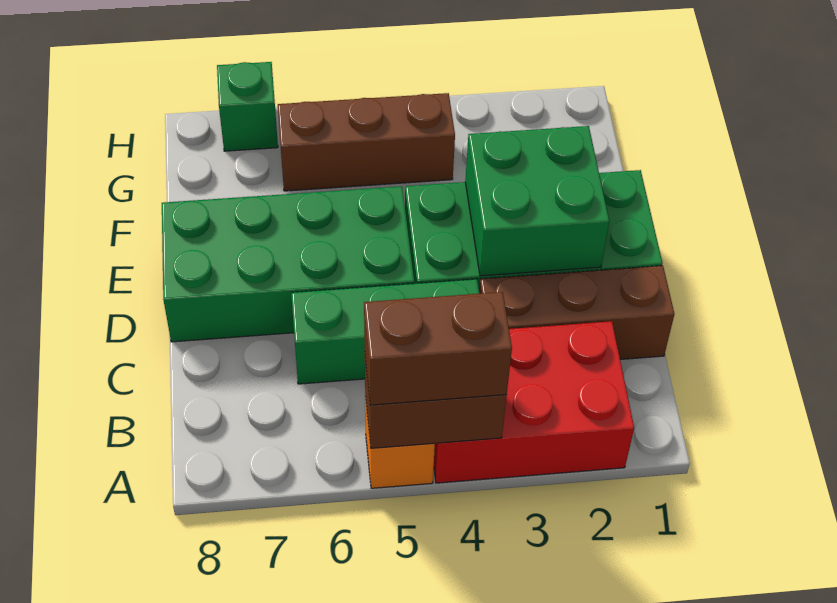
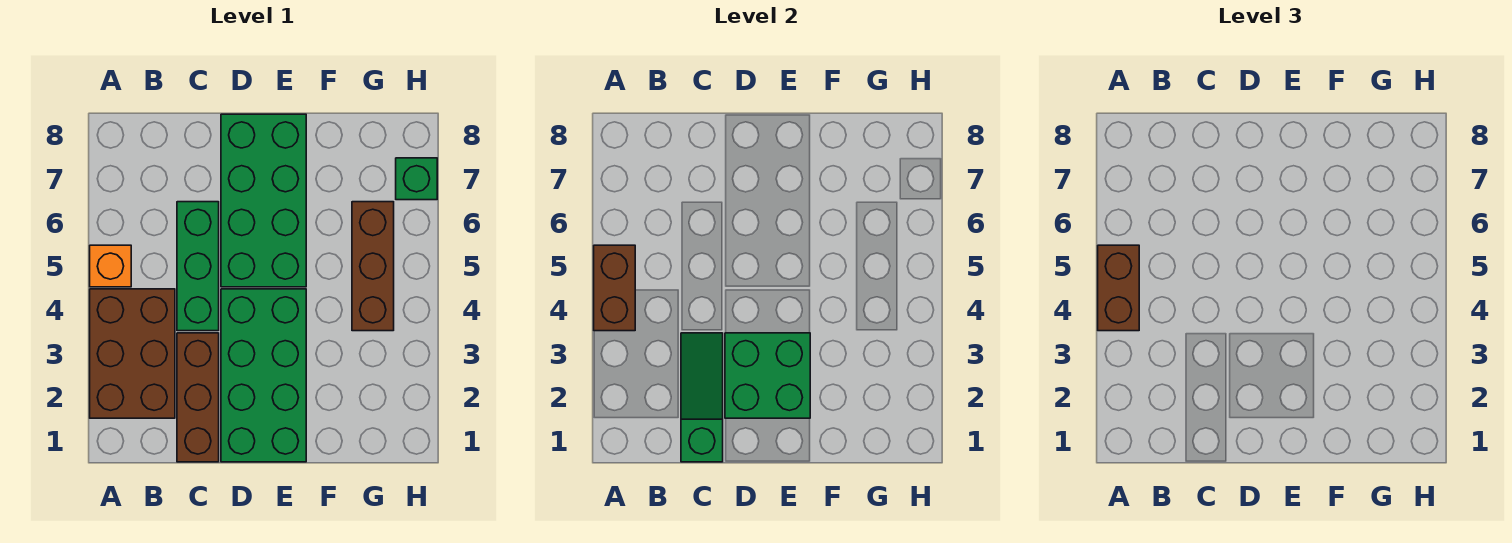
red brick A2:B4 level 1 -> brown brick A2:B4 level 1
none -> green slope C1:C3 level 2 top 1

